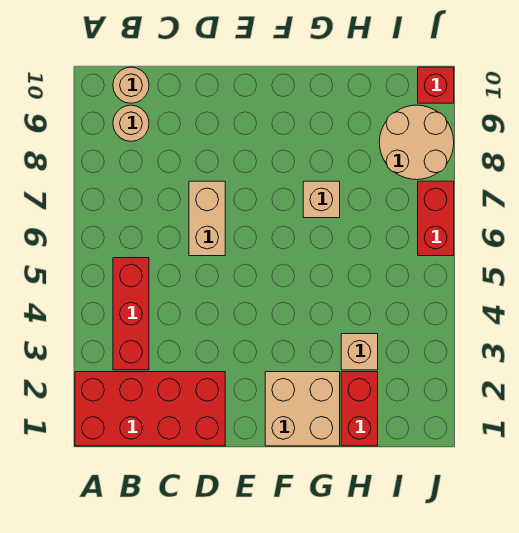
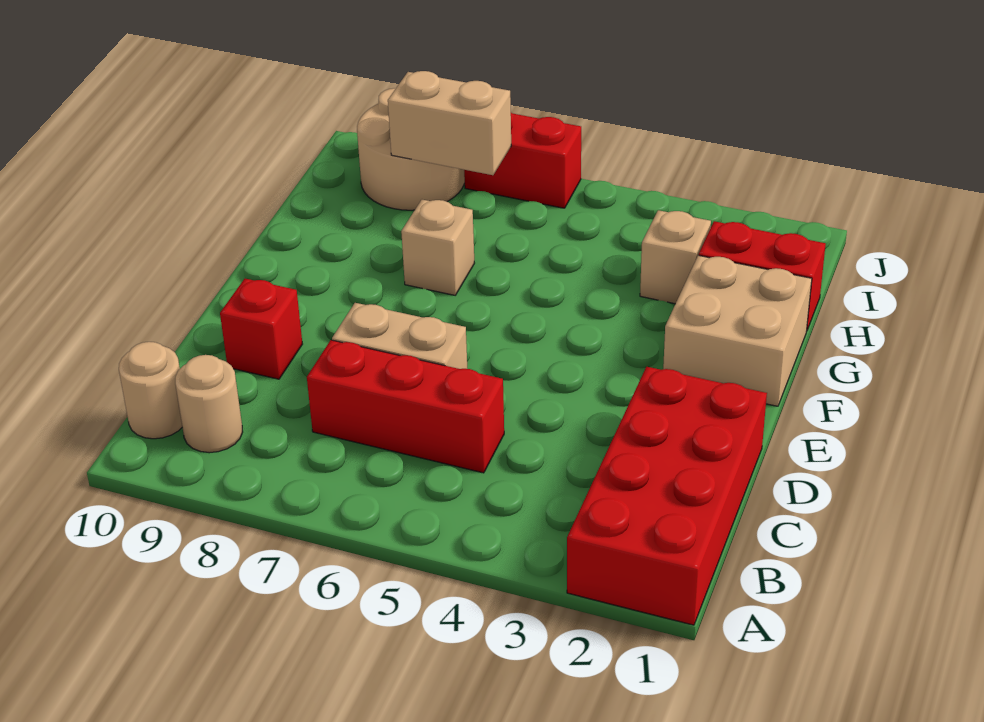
red brick B3:B5 level 1 -> red brick C5:C7 level 1
none -> tan brick I7:I8 level 2
red brick J10 level 1 -> red brick D9 level 1

